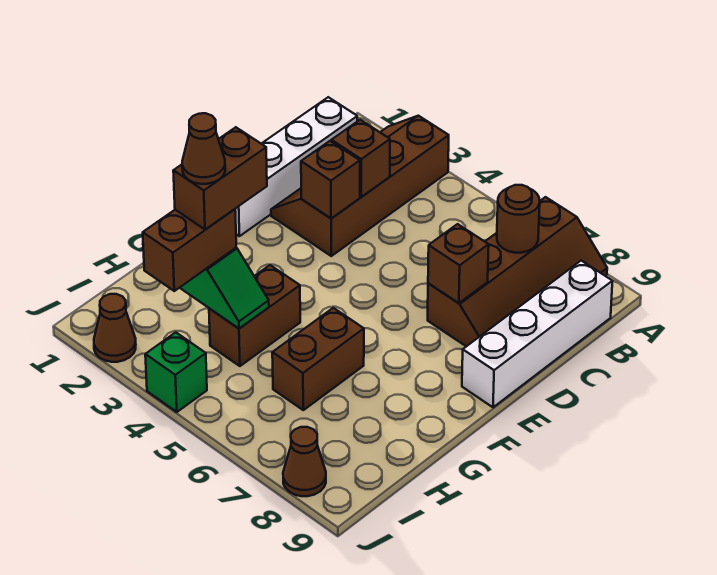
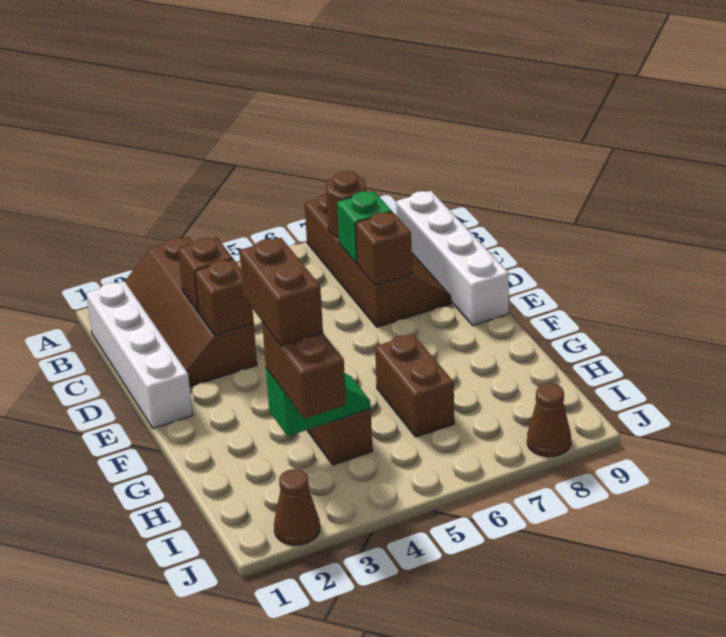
brown cone H3 level 5 -> none
green brick J4 level 1 -> green brick C7 level 2

